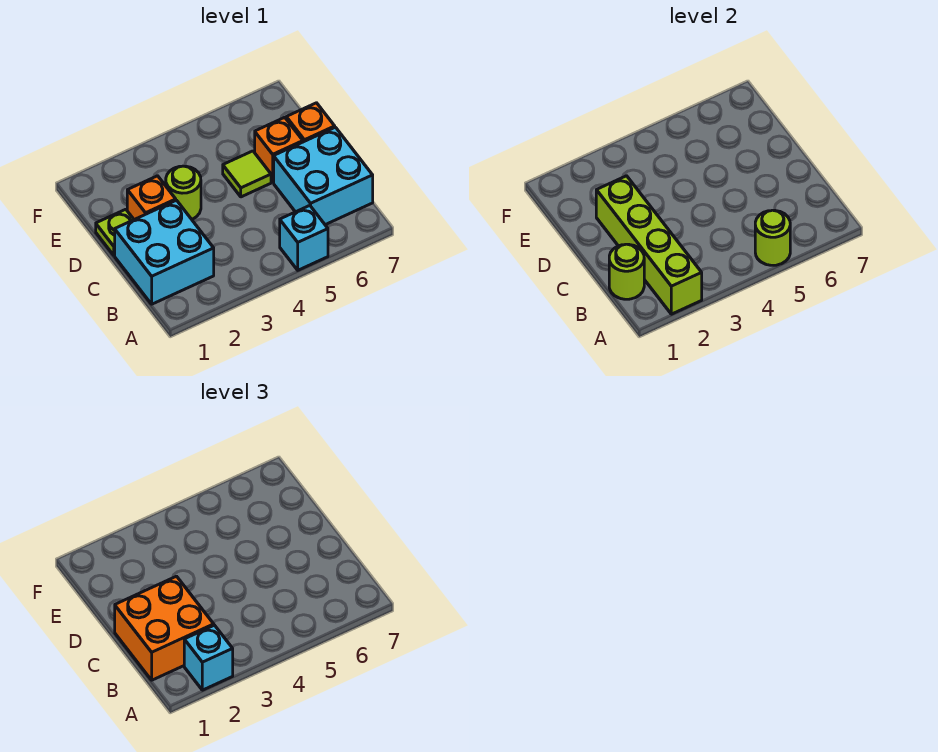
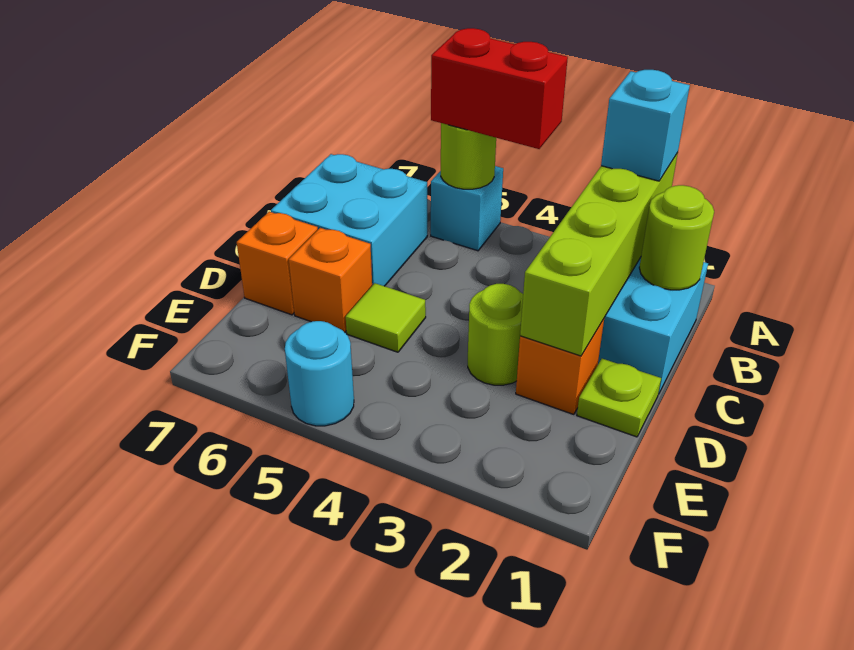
none -> red brick A4:A5 level 3
orange brick B1:C2 level 3 -> none
none -> cyan round brick F5 level 1

